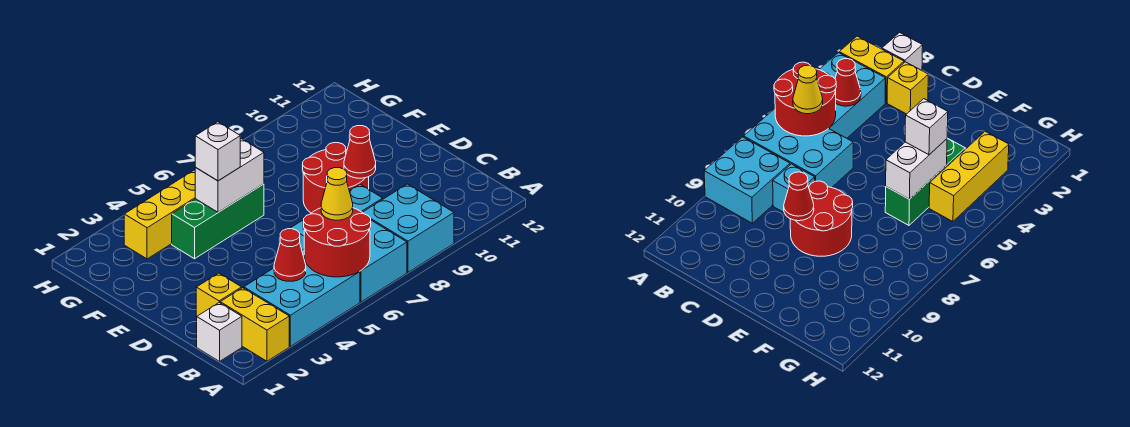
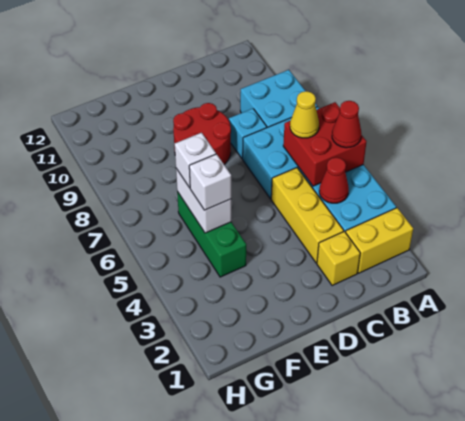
red round brick A5:B6 level 2 -> red brick A5:B6 level 2
white brick B1 level 1 -> white brick F6 level 3
red cone D9 level 2 -> red cone A5 level 3
yellow brick G3:G5 level 1 -> yellow brick C3:C5 level 1

